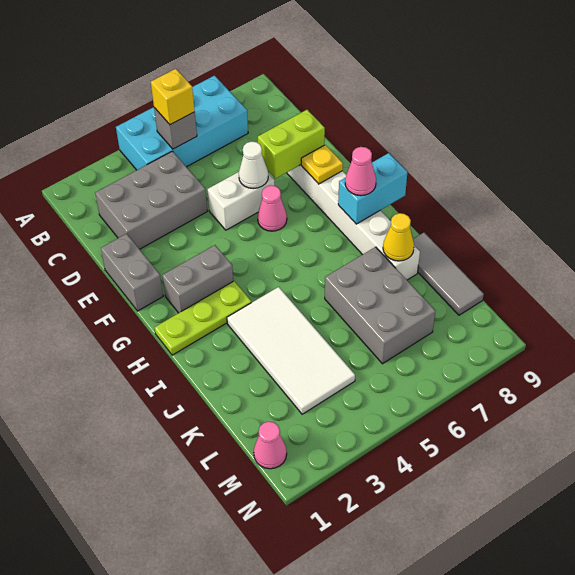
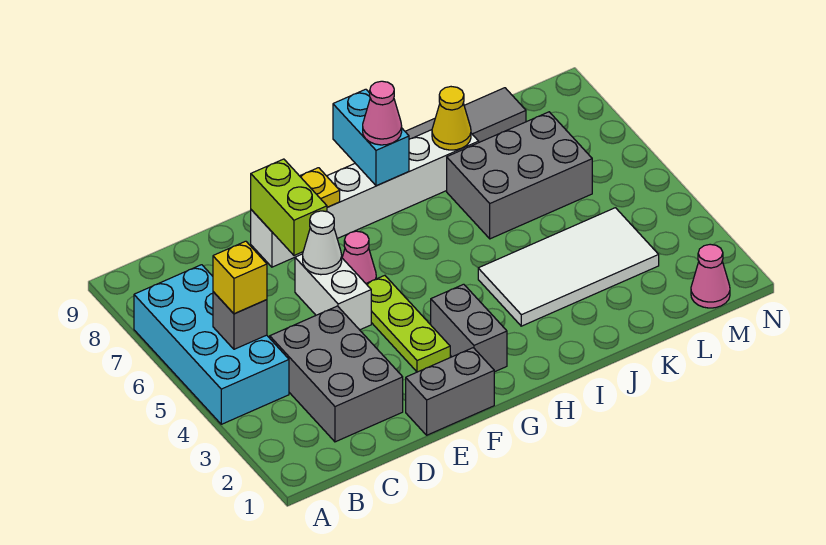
lime plate H1:H3 level 1 -> lime plate F3:F5 level 1

